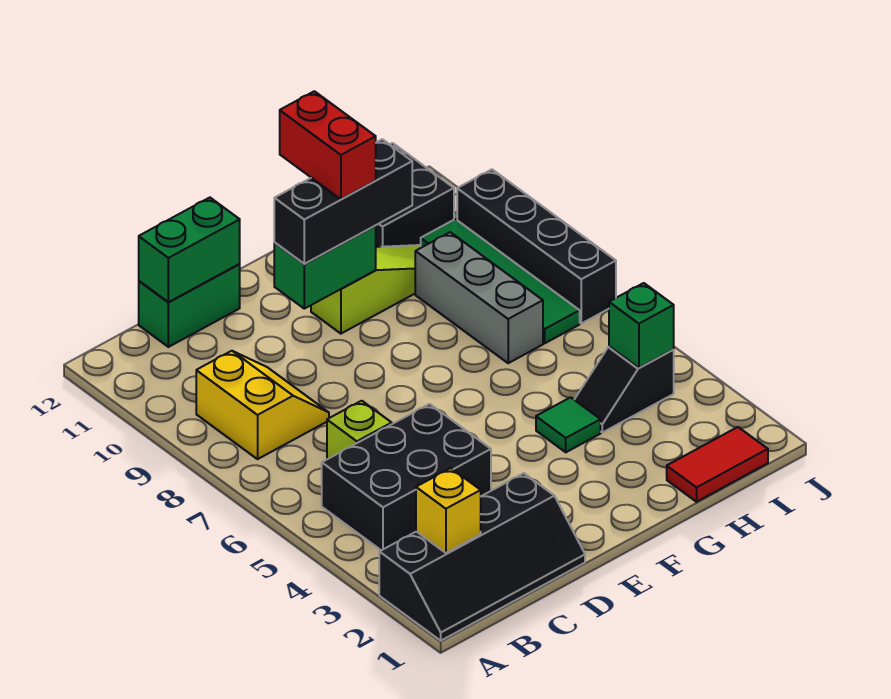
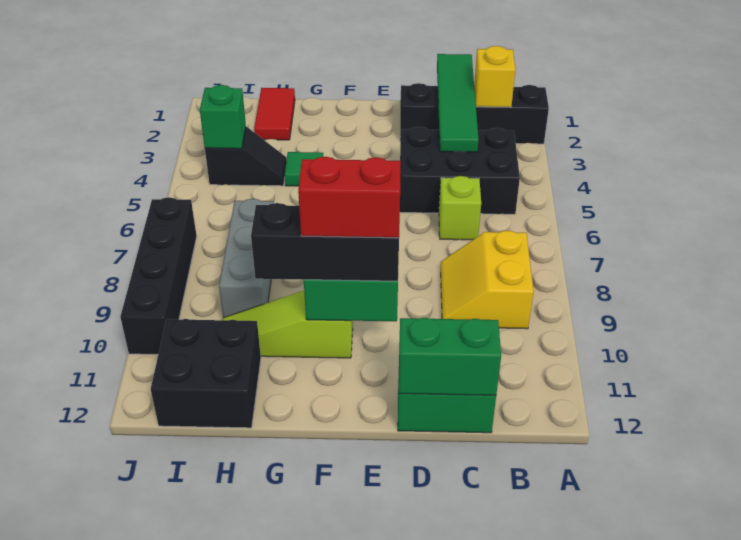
red brick F10:F11 level 4 -> red brick E10:F10 level 4
red tile H1:I1 level 1 -> red tile H1:H2 level 1
green tile I7:I10 level 1 -> green tile C1:C4 level 2

